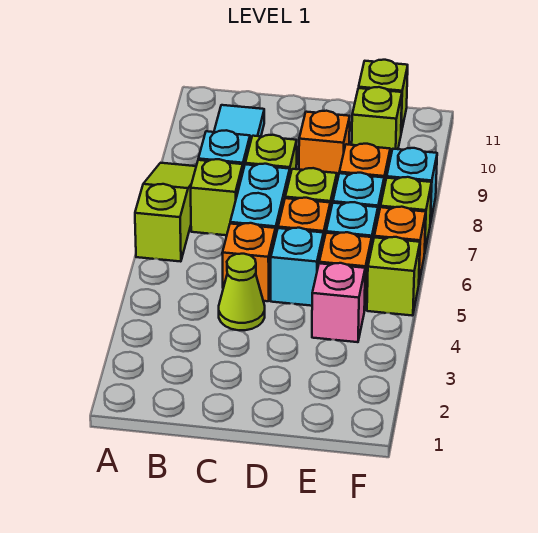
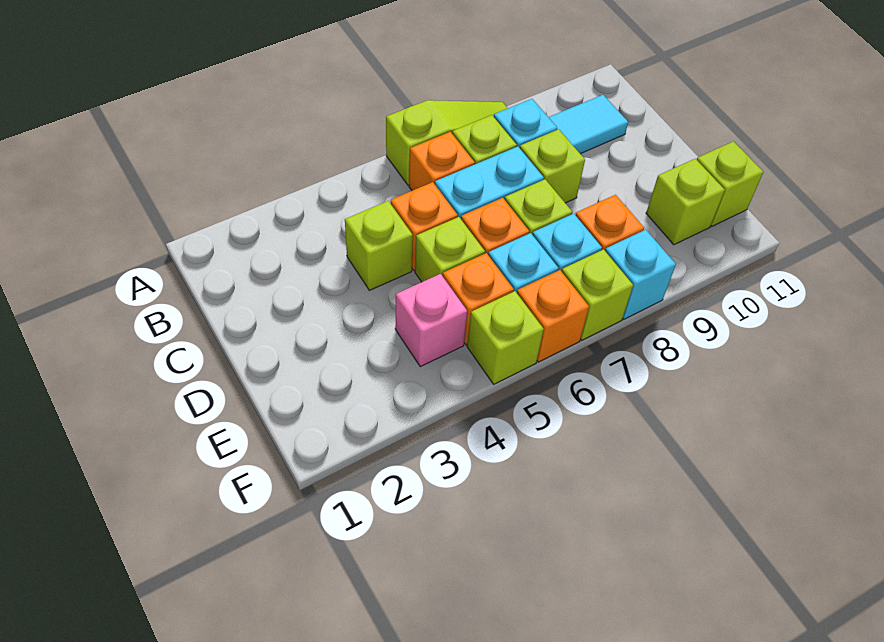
lime cone C4 level 1 -> lime brick C4 level 1
cyan brick D5 level 1 -> lime brick D5 level 1
orange brick D9 level 1 -> orange brick B6 level 1

